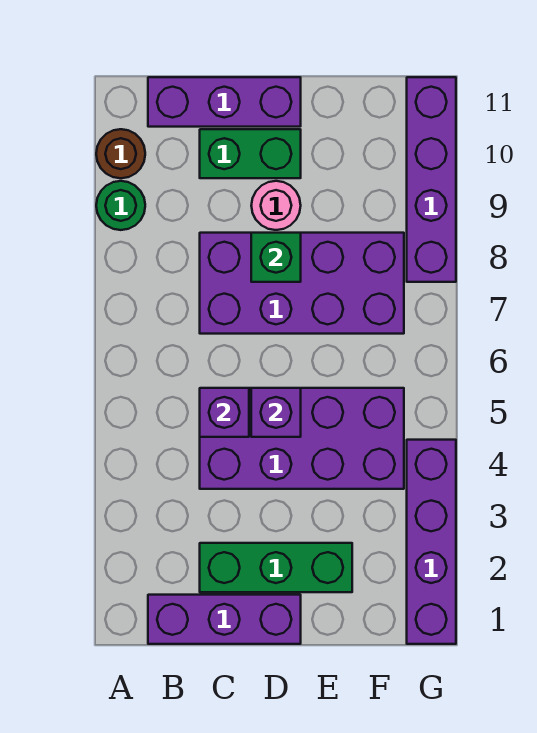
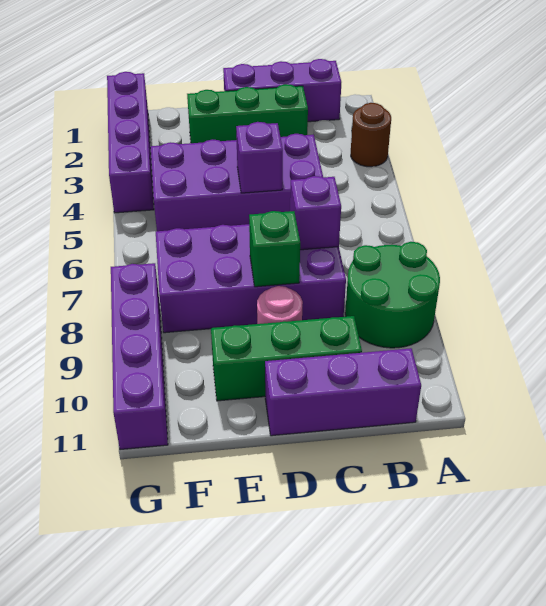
green round brick A9 level 1 -> green round brick A8:B9 level 1
brown round brick A10 level 1 -> brown round brick A3 level 1
purple brick C5 level 2 -> purple brick C7 level 2
green brick C10:D10 level 1 -> green brick C10:E10 level 1

